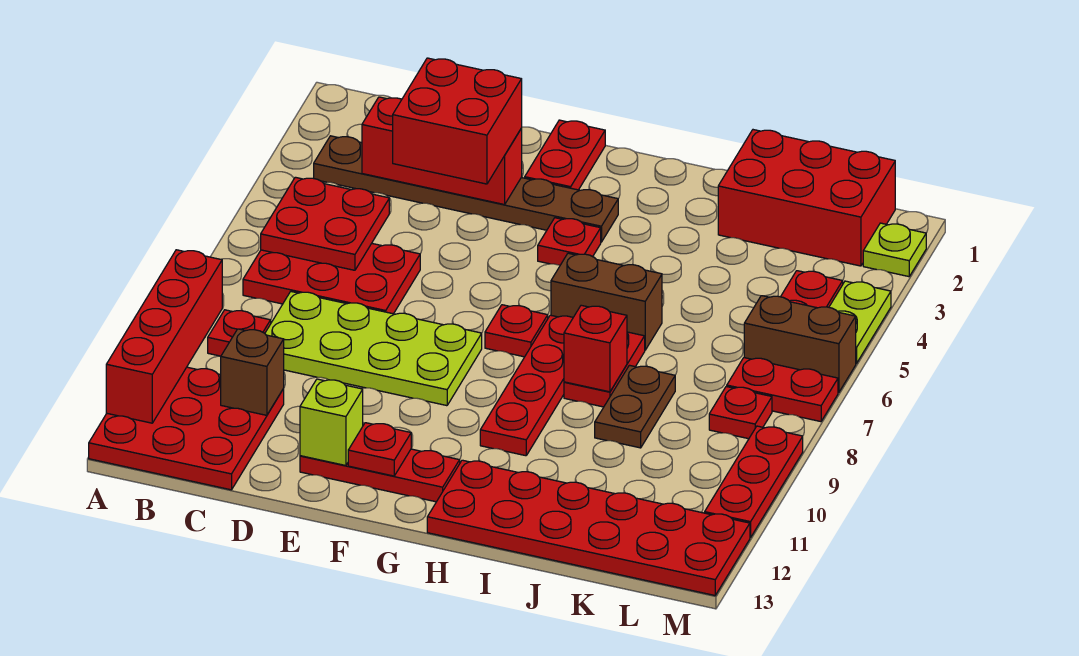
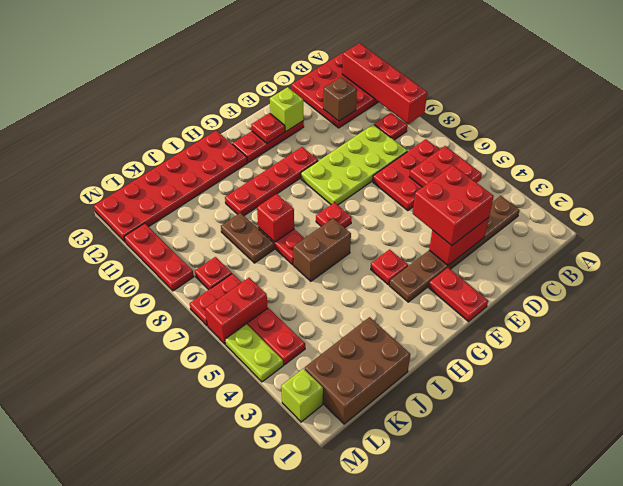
red brick C3:E3 level 2 -> red brick D3:E3 level 2
red plate H7:H10 level 1 -> red plate F10:I10 level 1
red brick J1:L2 level 1 -> brown brick J1:L2 level 1
brown brick L6:M6 level 1 -> red brick L6:M6 level 1
lime plate M2 level 1 -> lime brick M2 level 1

